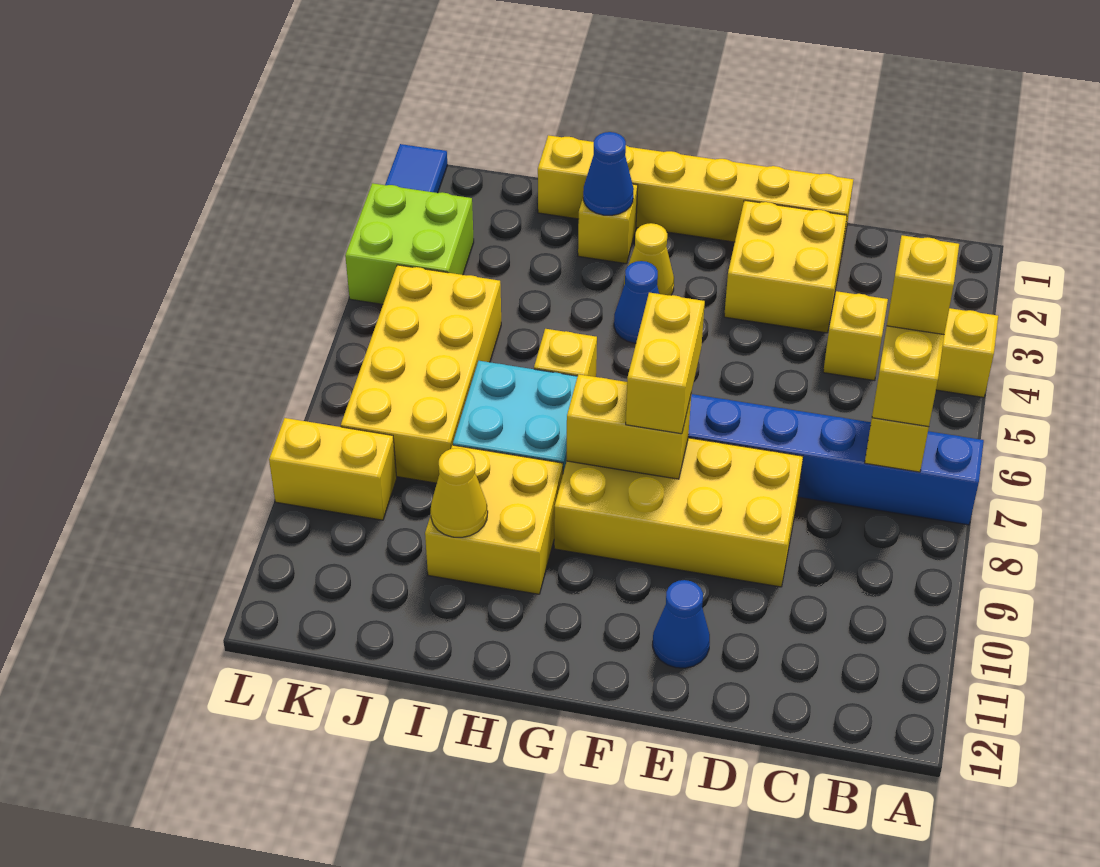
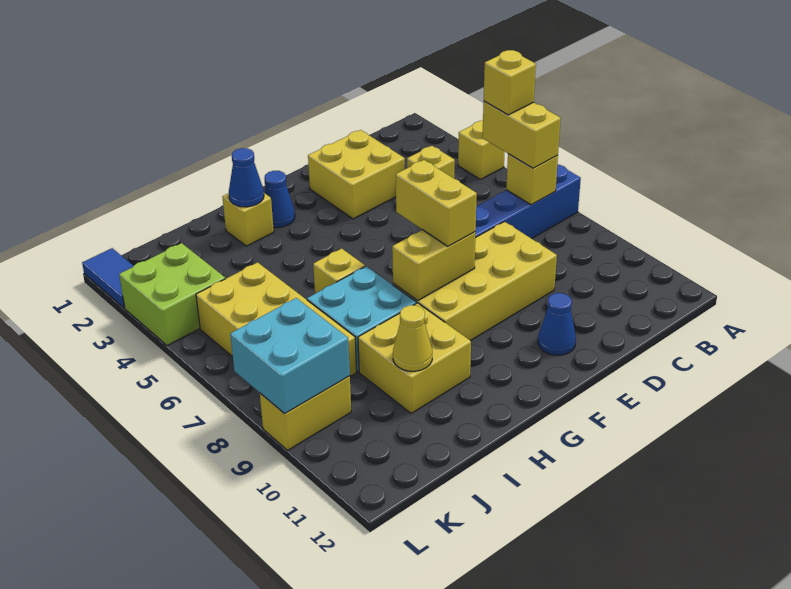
yellow brick D1:I1 level 1 -> none
yellow cone G3 level 1 -> none
blue cone G4 level 1 -> blue cone G2 level 1
none -> cyan brick K8:L9 level 2

